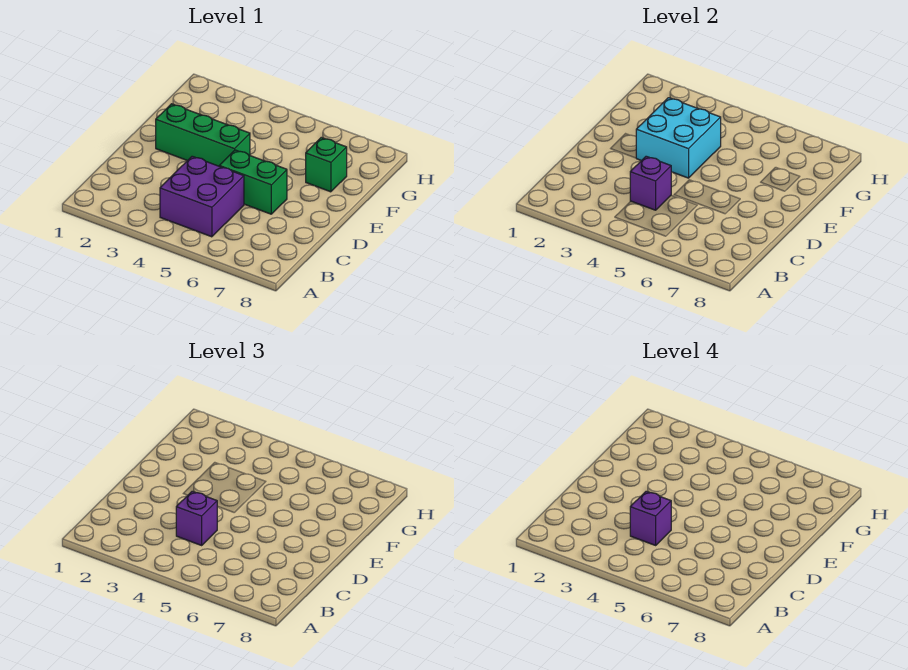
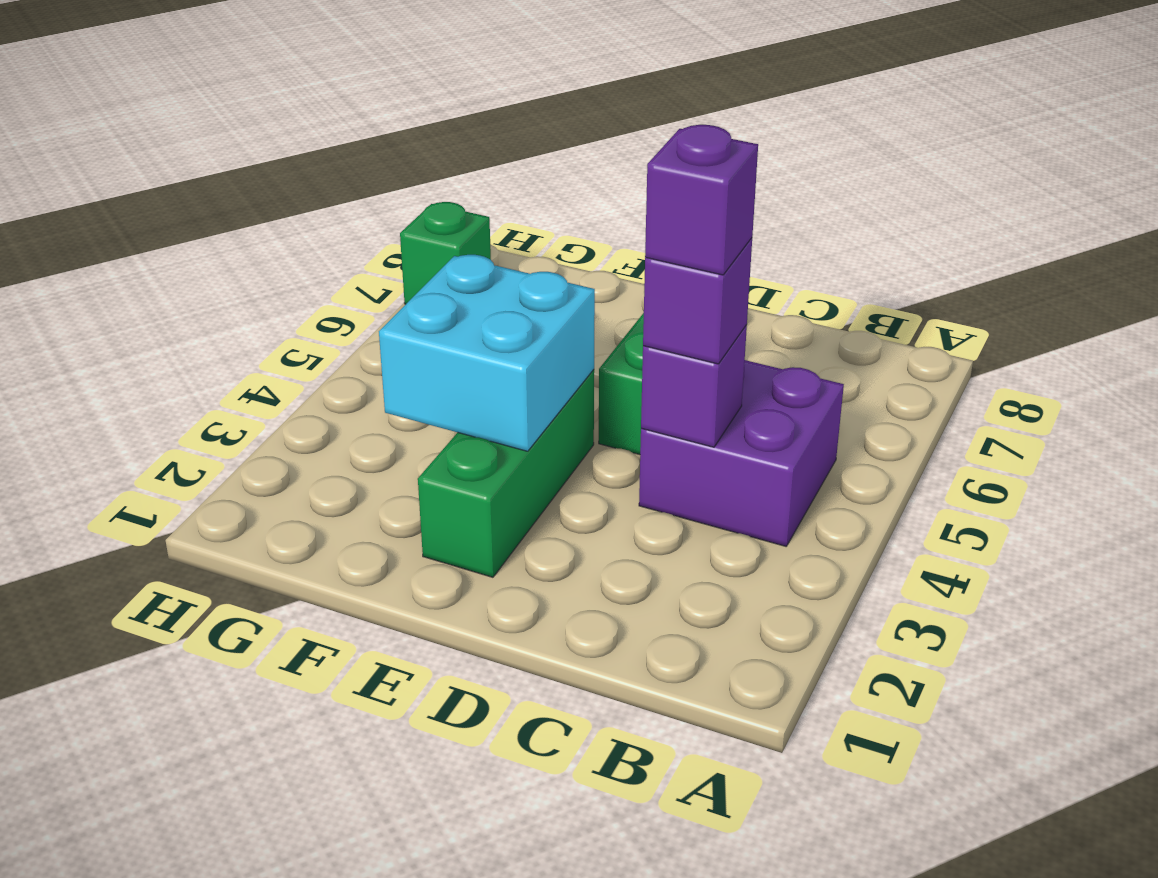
green brick F7 level 1 -> green brick H7 level 1

